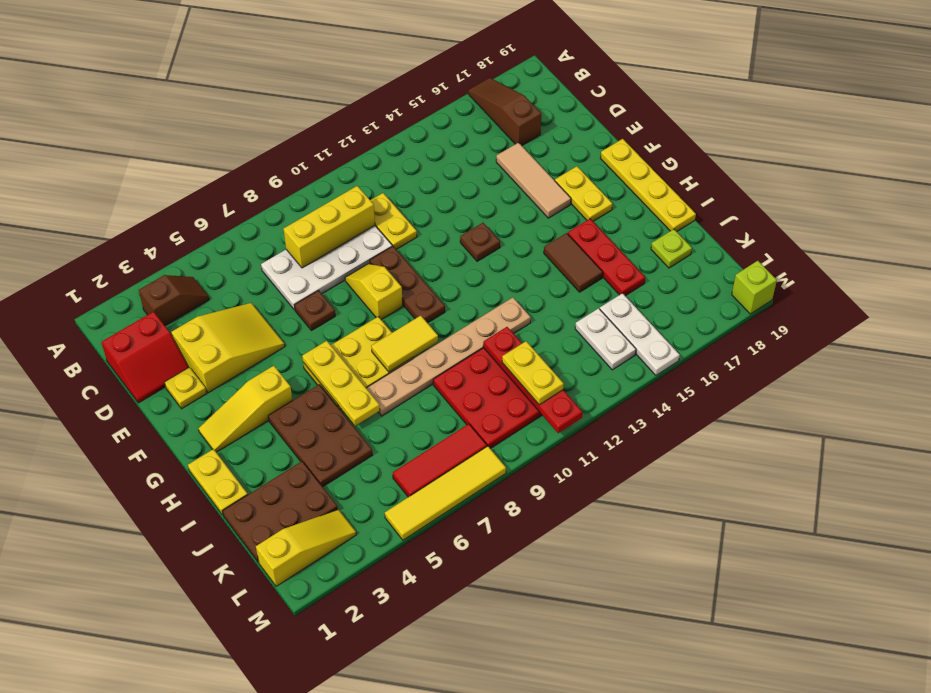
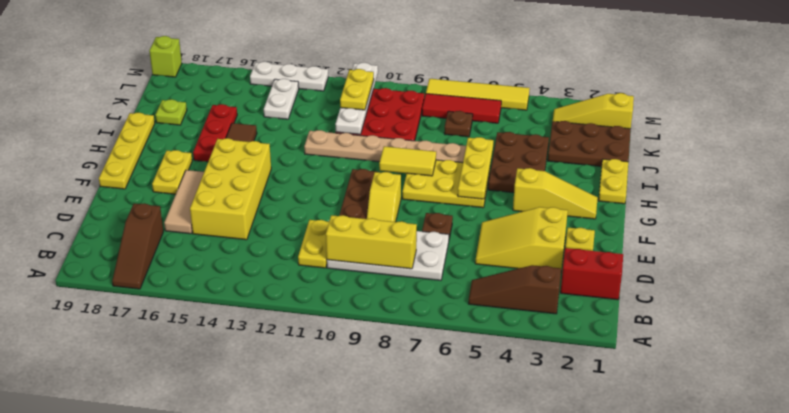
brown slope B3:B4 level 1 top 3 -> brown slope B3:B5 level 1 top 3
none -> yellow brick D14:G15 level 1
brown plate F13 level 1 -> brown plate K7 level 1
red plate J11:M11 level 2 -> white plate J11:M11 level 2
white plate K15:M15 level 1 -> white plate M13:M15 level 1

